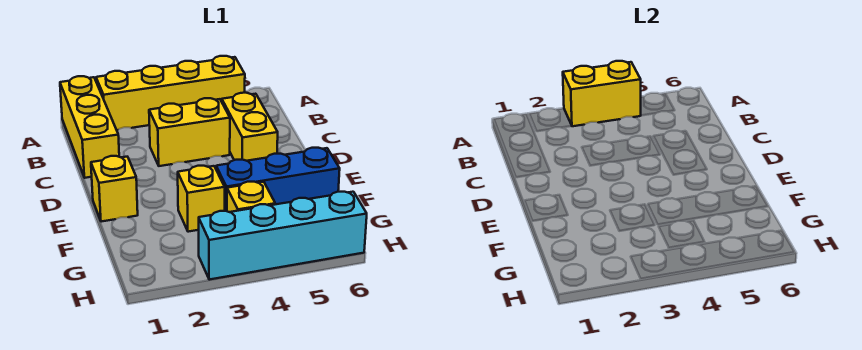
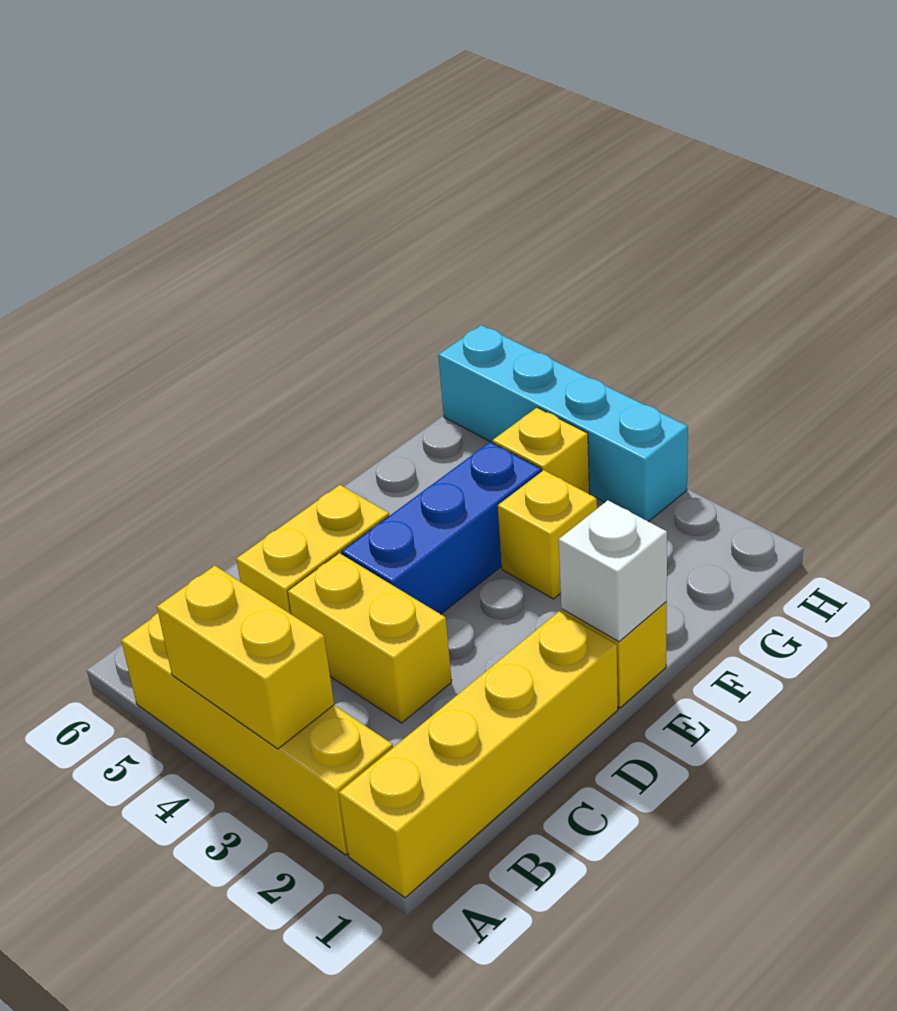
yellow brick A1:C1 level 1 -> yellow brick A1:D1 level 1
none -> white brick E1 level 2
blue brick F4:F6 level 1 -> blue brick D4:F4 level 1

